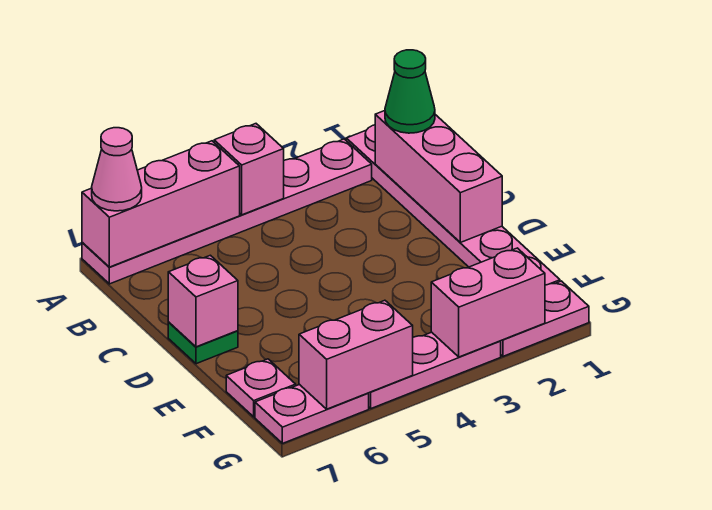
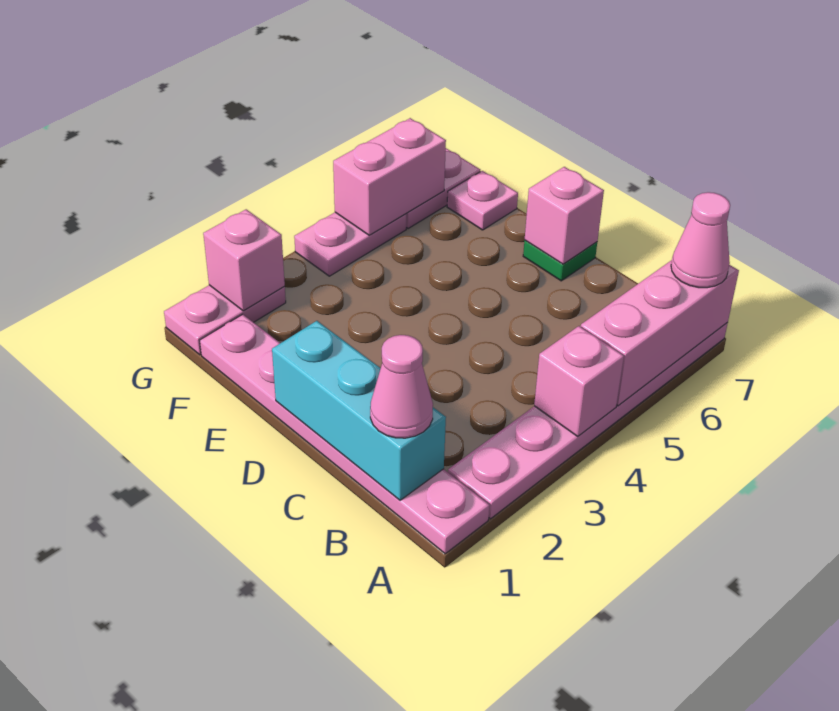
pink brick B1:D1 level 2 -> cyan brick B1:D1 level 2
green cone B1 level 3 -> pink cone B1 level 3
pink brick G2:G3 level 2 -> pink brick G2 level 2
pink plate G3:G5 level 1 -> pink plate G4:G5 level 1

